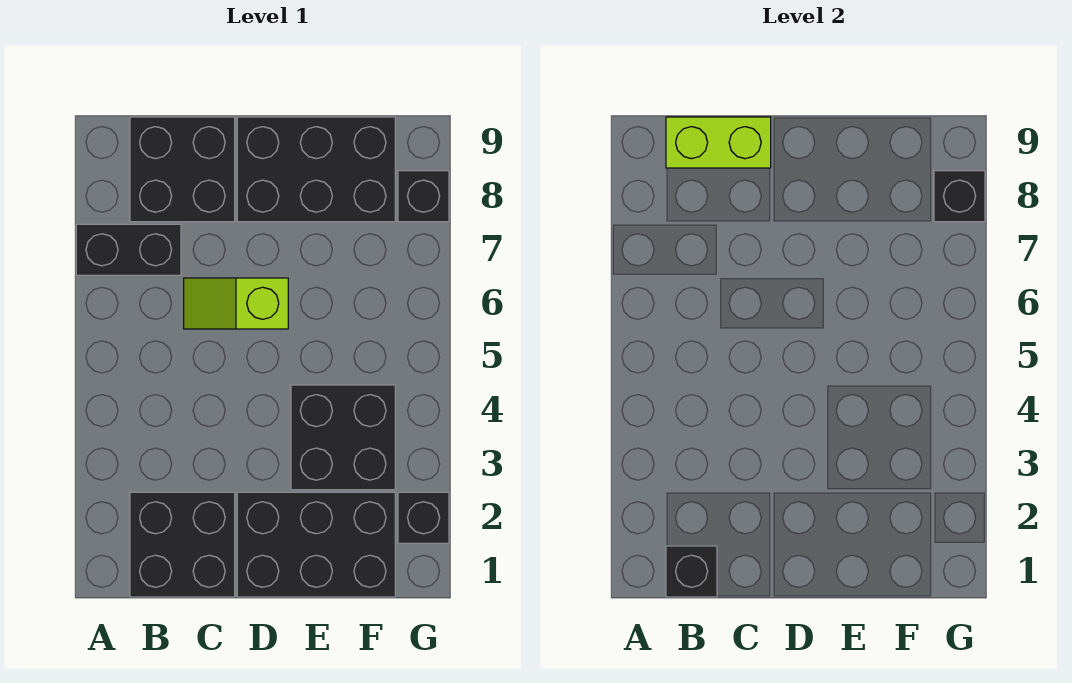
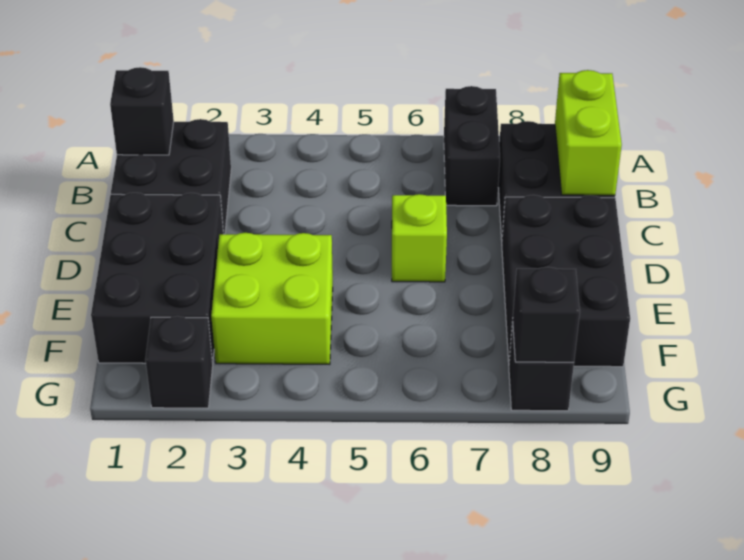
black brick E3:F4 level 1 -> lime brick E3:F4 level 1

